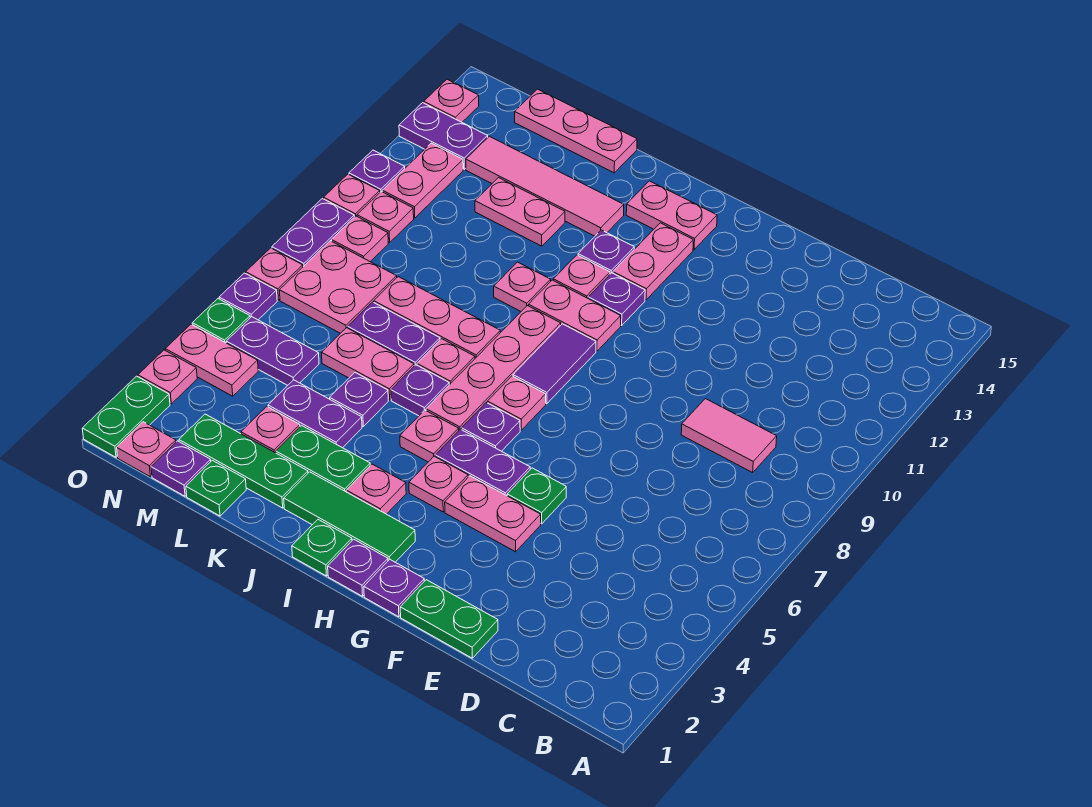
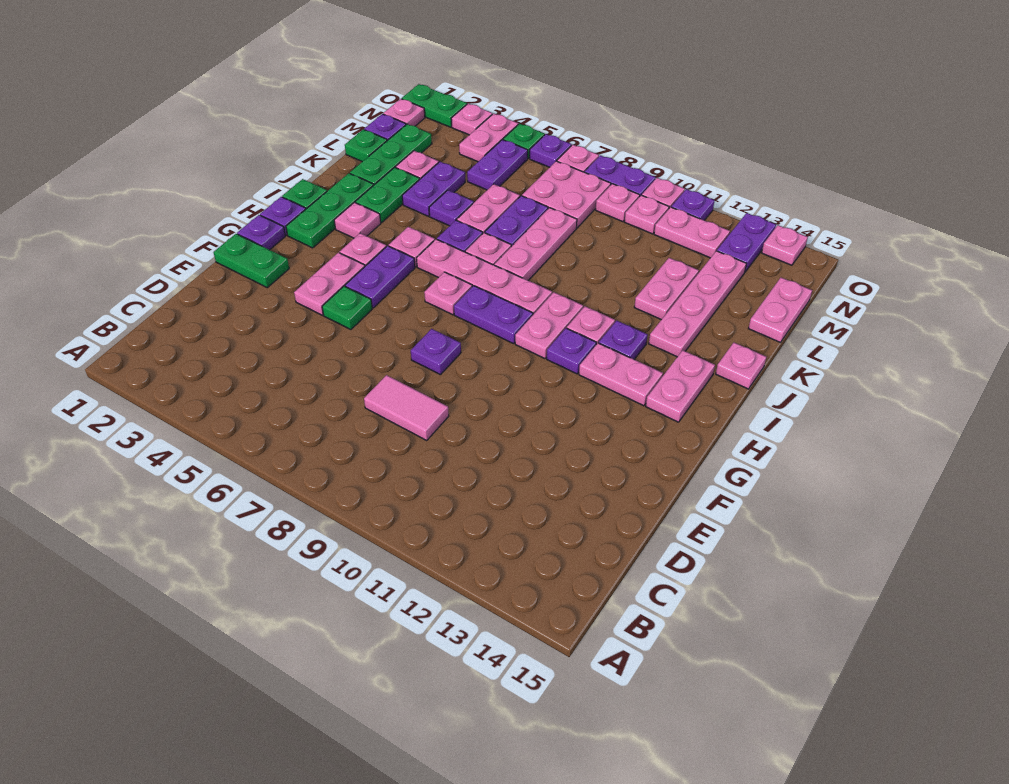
pink tile C9:D9 level 1 -> pink tile D8:D9 level 1
green plate E1:F1 level 1 -> green plate F1:F2 level 1
green tile H2:J2 level 1 -> green plate H2:J2 level 1
purple plate H6 level 1 -> purple plate F8 level 1
purple tile H8:H9 level 1 -> purple plate H8:H9 level 1
pink plate J10 level 1 -> pink plate J15 level 1
pink tile J13:M13 level 1 -> pink plate J13:M13 level 1
pink plate K15:M15 level 1 -> pink plate L15:M15 level 1

